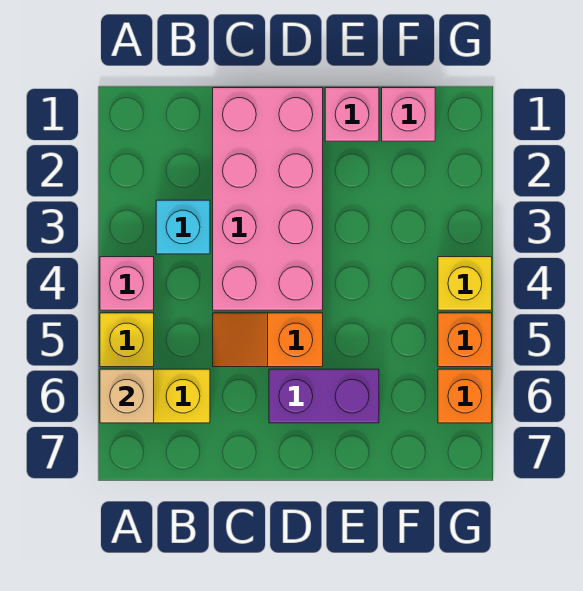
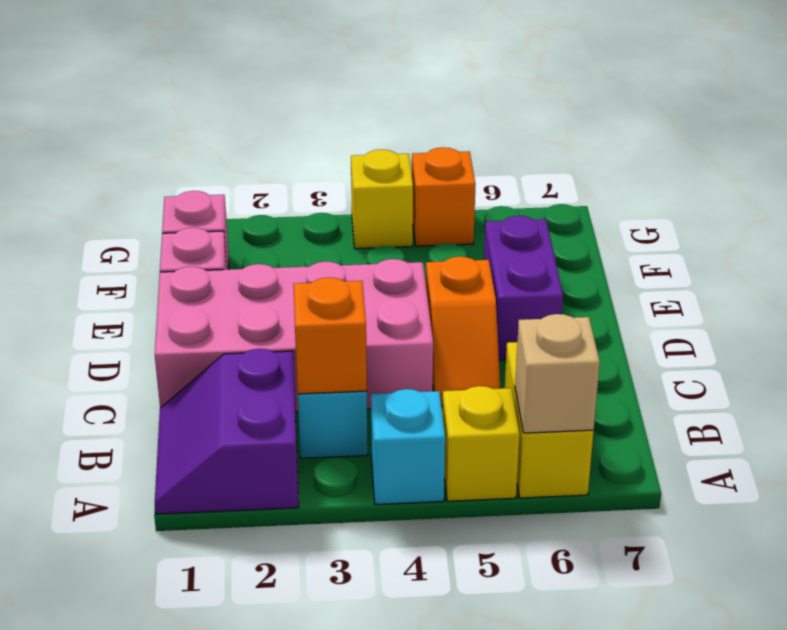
none -> purple slope A1:B2 level 1 top 2
pink brick A4 level 1 -> cyan brick A4 level 1
orange brick G6 level 1 -> orange brick B3 level 2

